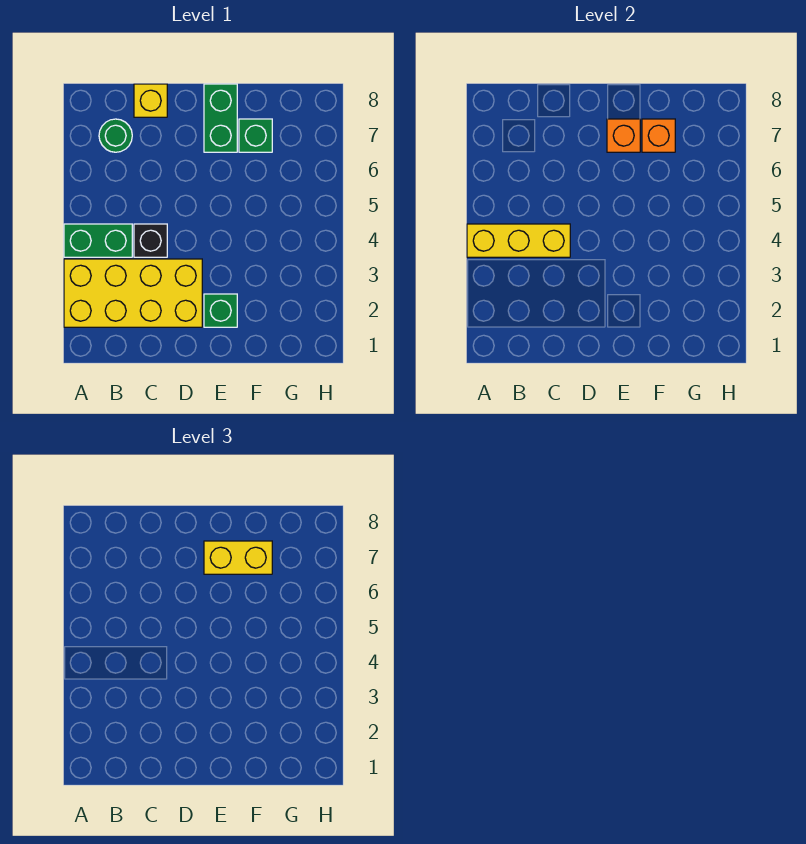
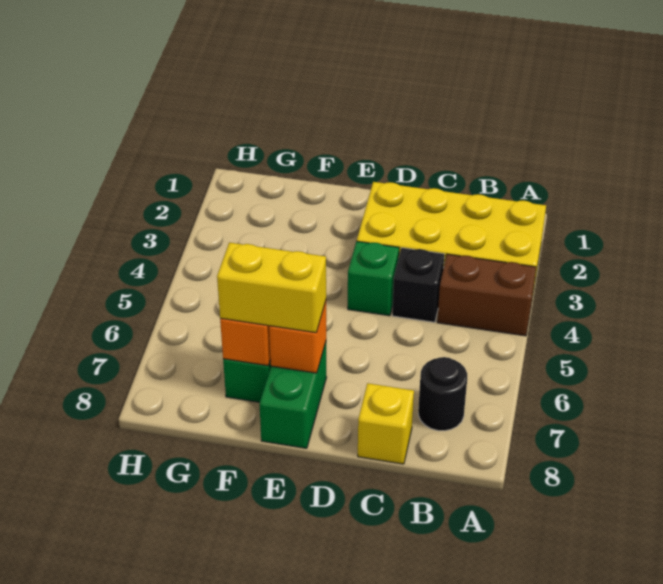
green brick A4:B4 level 1 -> brown brick A4:B4 level 1
yellow brick A4:C4 level 2 -> none
green round brick B7 level 1 -> black round brick B7 level 1
green brick E2 level 1 -> green brick D4 level 1

